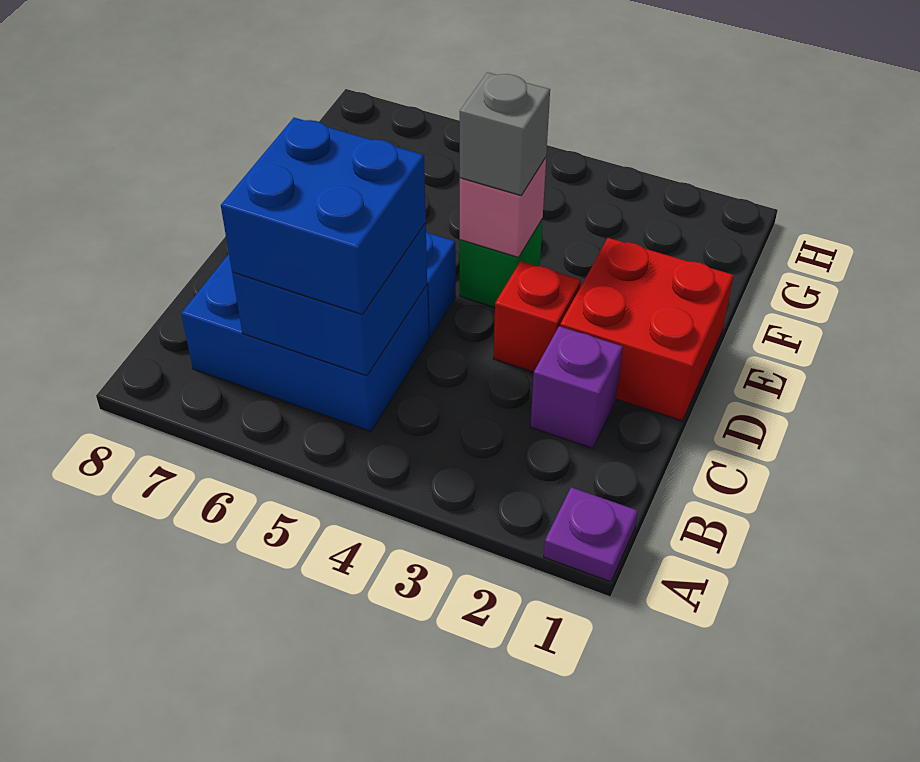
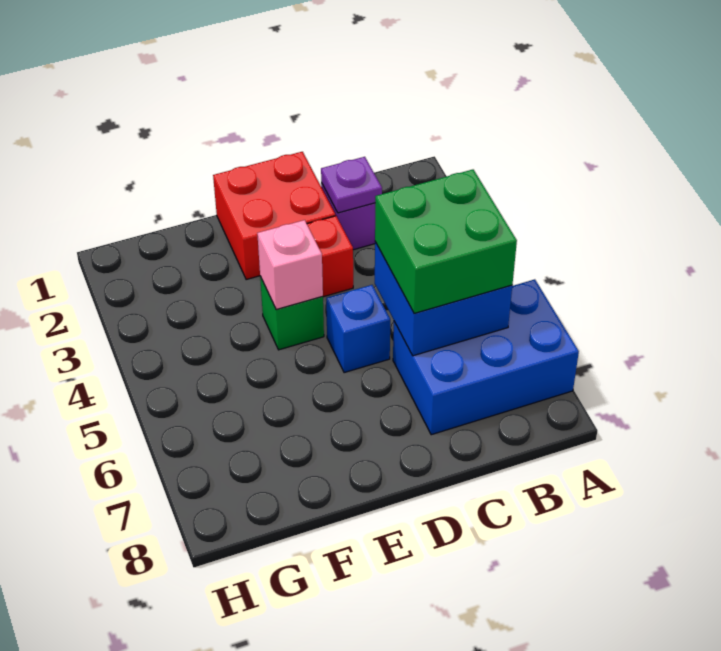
purple plate A1 level 1 -> purple plate C2 level 2
blue brick B5:C7 level 1 -> blue brick A6:C7 level 1
blue brick B5:C6 level 3 -> green brick B5:C6 level 3
grey brick E4 level 3 -> none

